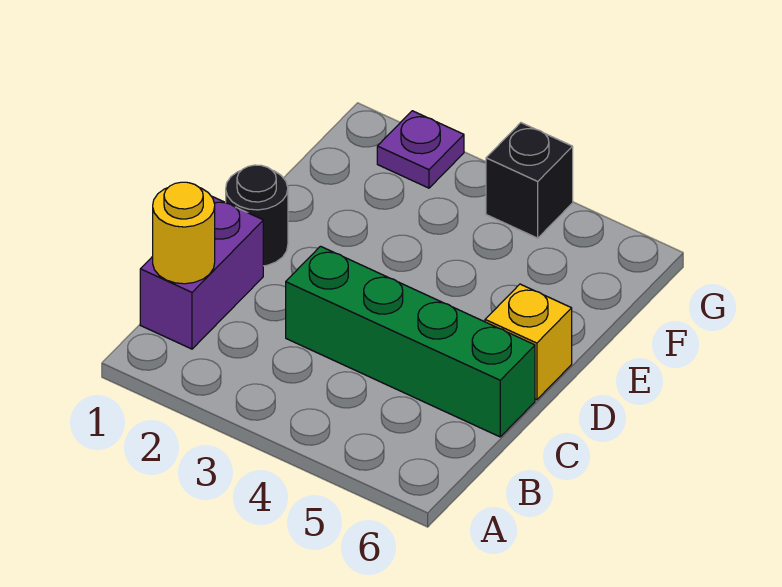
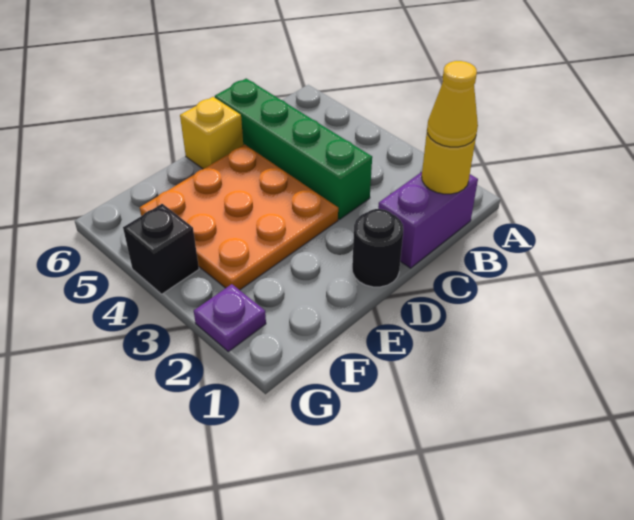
none -> yellow cone B1 level 3
none -> orange plate D3:F5 level 1

